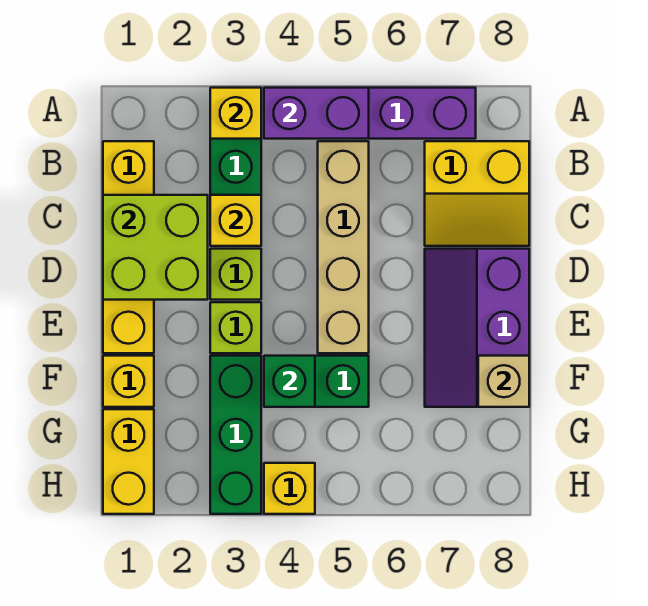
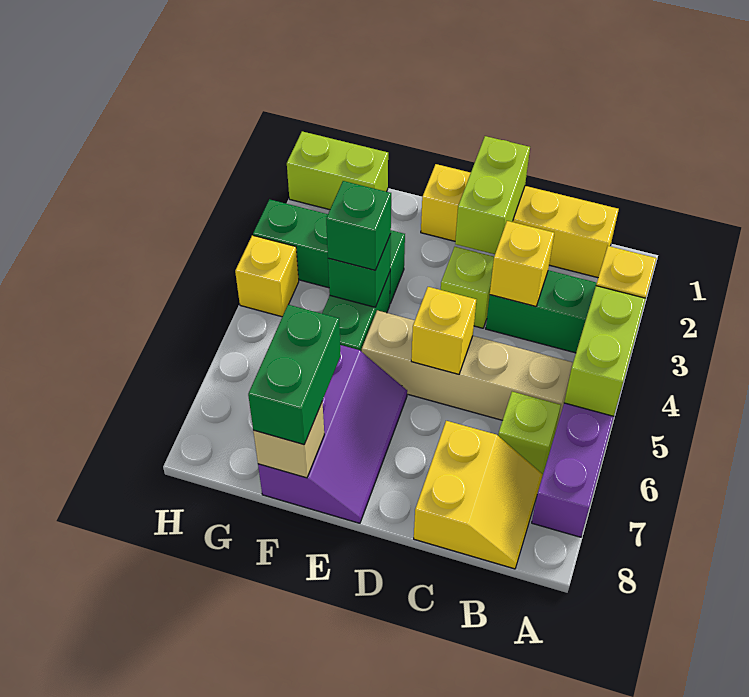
purple brick A4:A5 level 2 -> lime brick A4:A5 level 2
yellow slope B7:C8 level 1 top B -> yellow slope B7:C8 level 1 top C
lime brick C1:D2 level 2 -> lime brick D1:D2 level 2
purple slope D7:F8 level 1 top 8 -> purple slope E6:F8 level 1 top F
lime brick E3 level 1 -> lime brick B6 level 1
yellow brick F1 level 1 -> yellow brick D5 level 2
none -> green brick F4 level 3
none -> green brick F7:F8 level 3
yellow brick G1:H1 level 1 -> lime brick G1:H1 level 1

